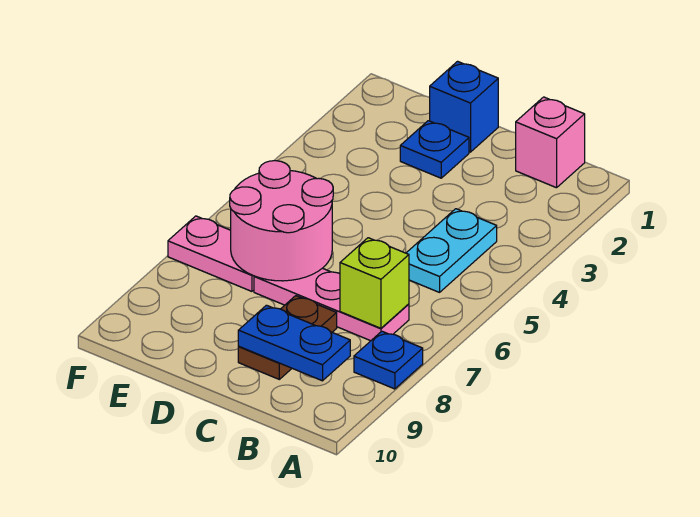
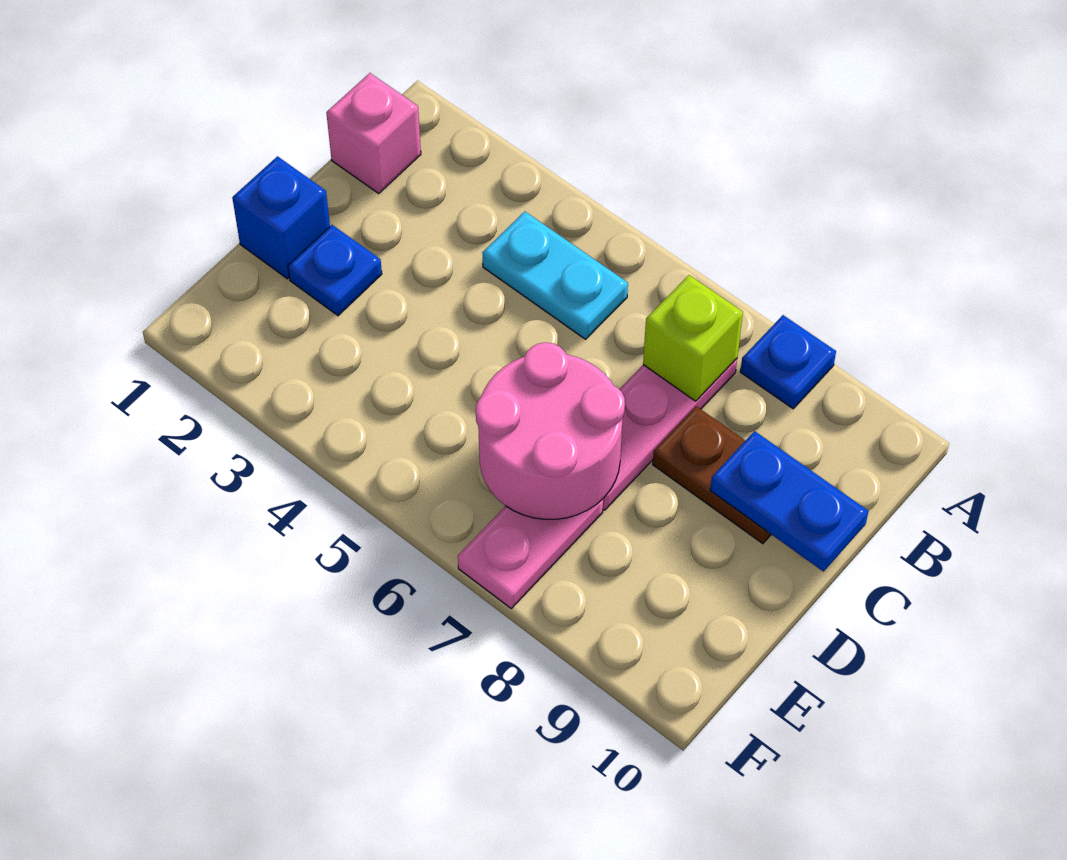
blue plate B9:C9 level 2 -> blue plate C9:C10 level 2

